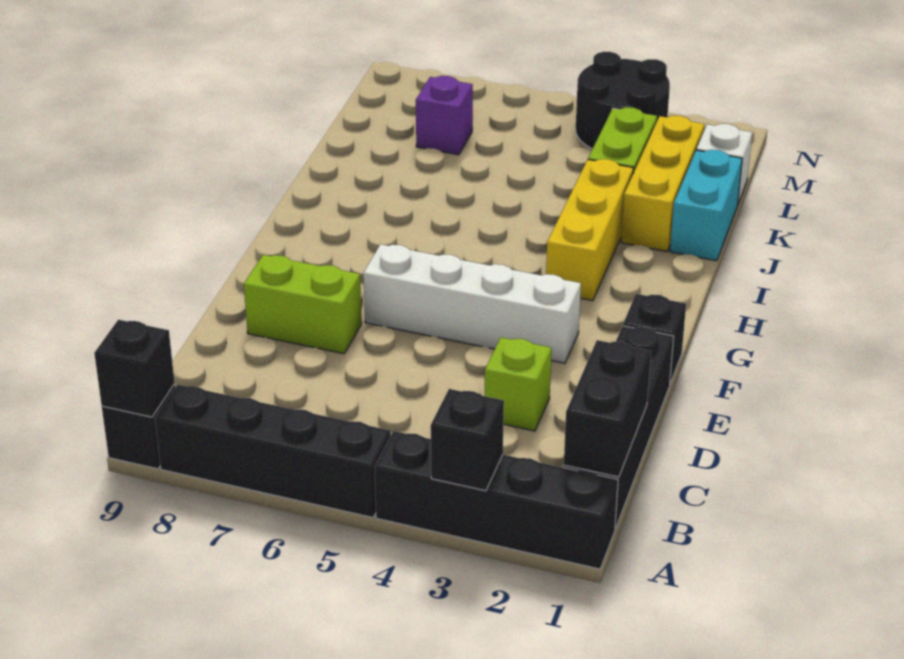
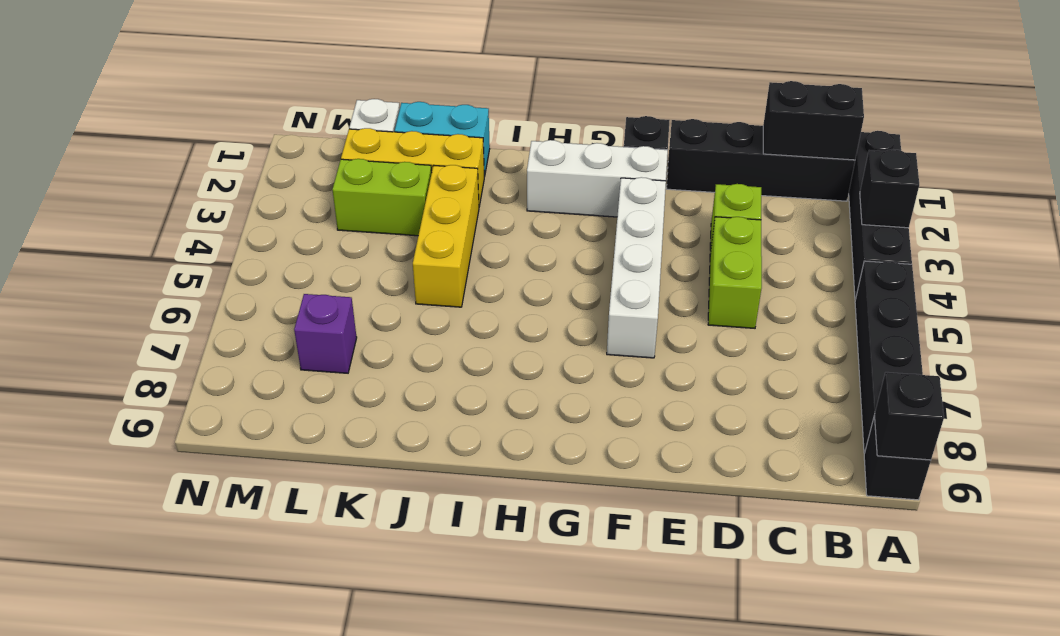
lime brick E7:E8 level 1 -> lime brick D4:D5 level 1
none -> white brick F2:H2 level 1
yellow brick H3:J3 level 1 -> yellow brick J3:J5 level 1
black round brick M3:N4 level 1 -> none

